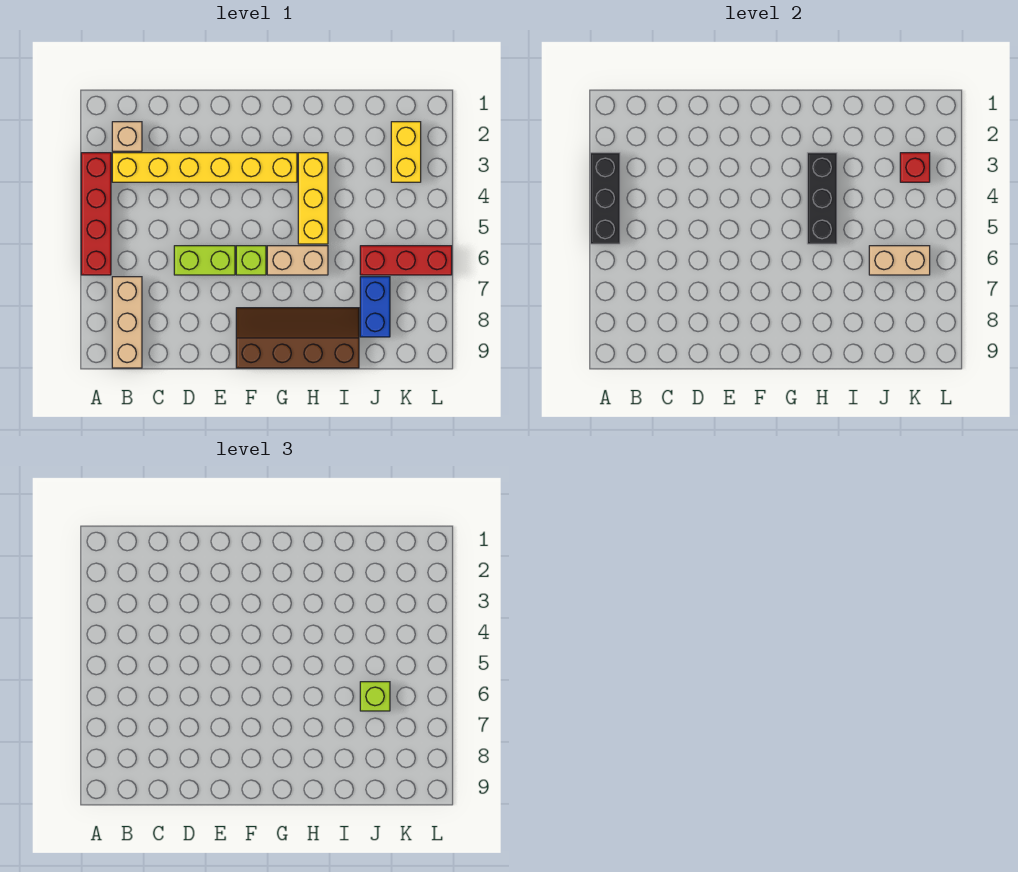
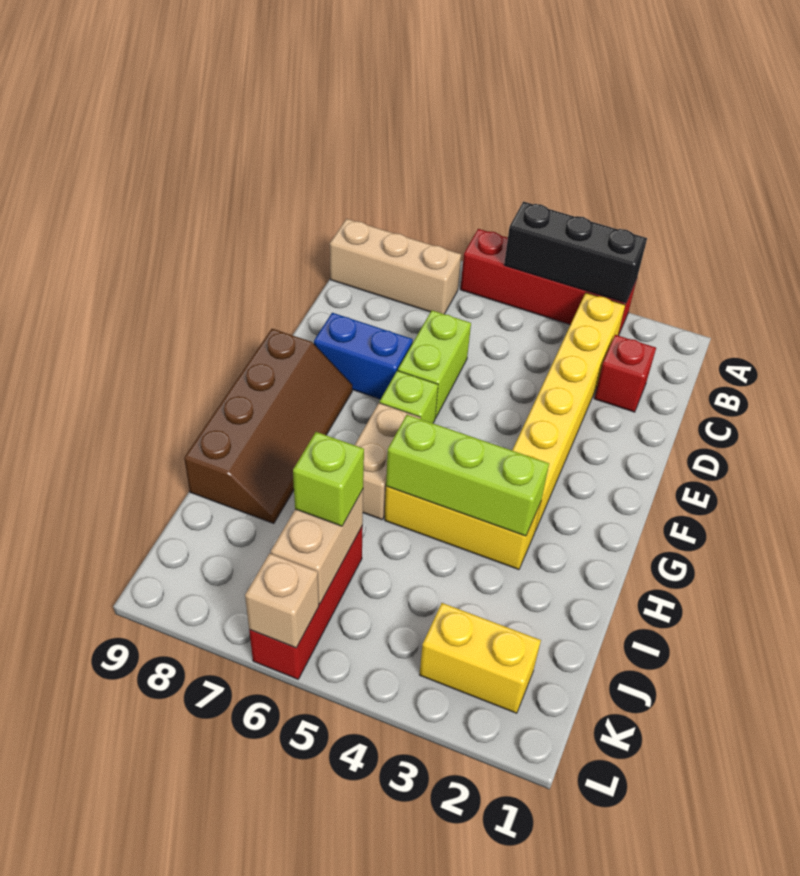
tan brick B2 level 1 -> tan brick L6 level 2
black brick H3:H5 level 2 -> lime brick H3:H5 level 2
blue brick J7:J8 level 1 -> blue brick E7:E8 level 1
red brick K3 level 2 -> red brick C2 level 1

